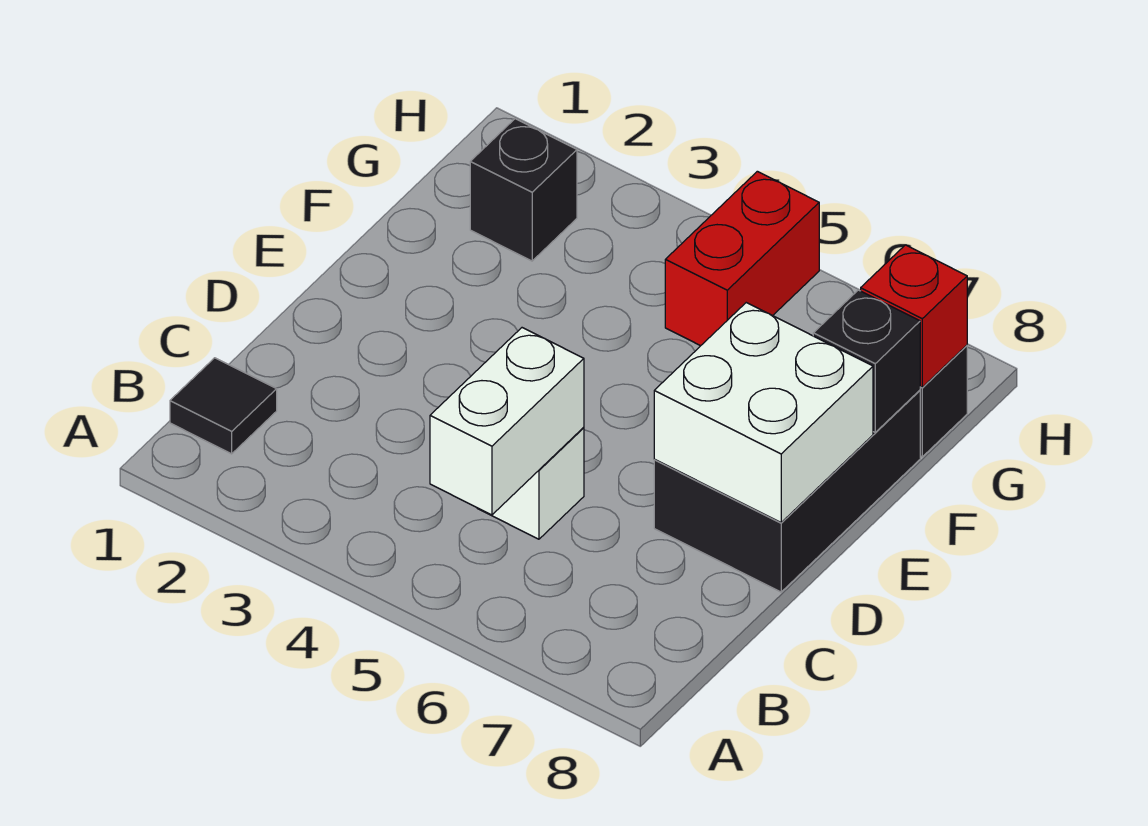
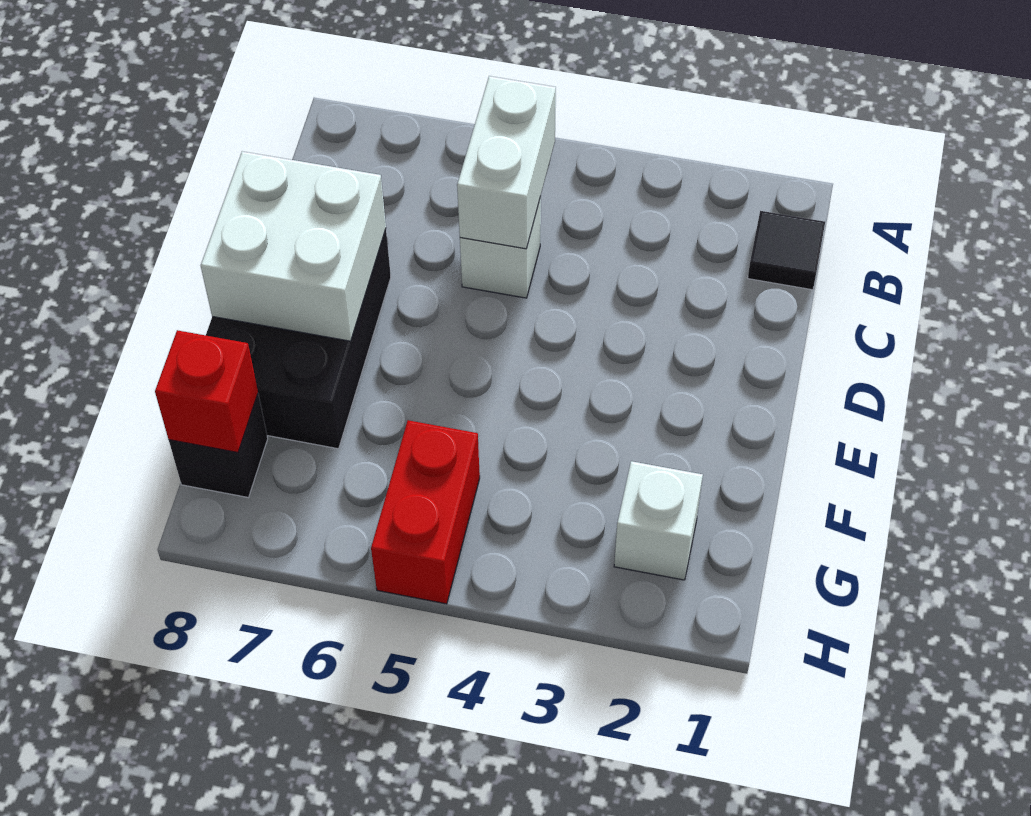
black brick F8 level 2 -> none
black brick G2 level 1 -> white brick G2 level 1

